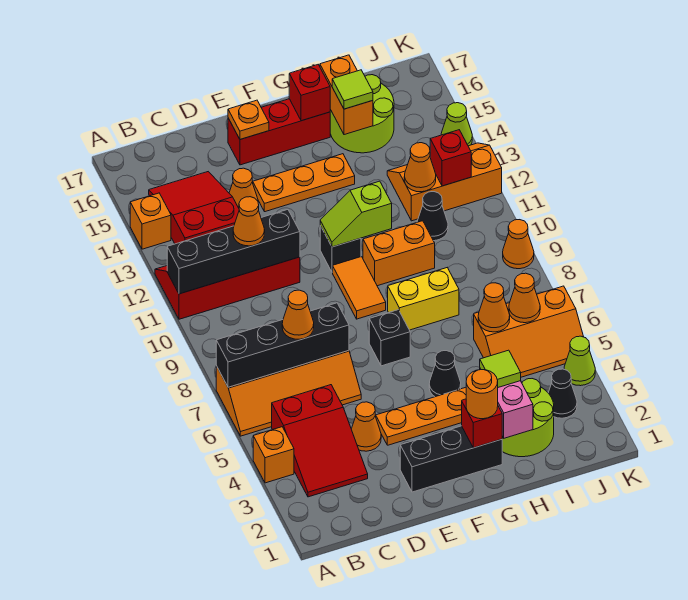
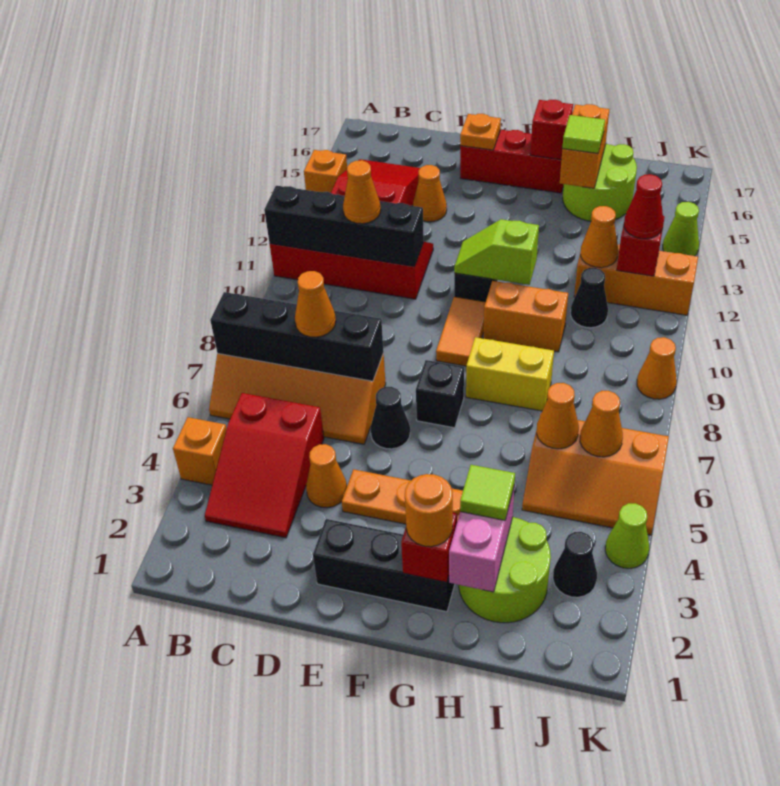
orange plate E14:G14 level 1 -> none
black cone G5 level 1 -> black cone E6 level 1
none -> red cone J12 level 3

